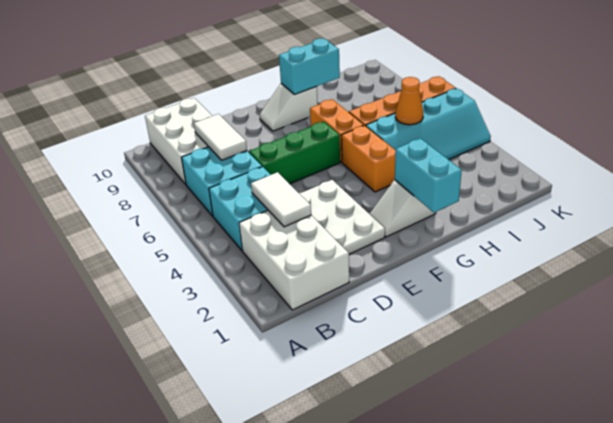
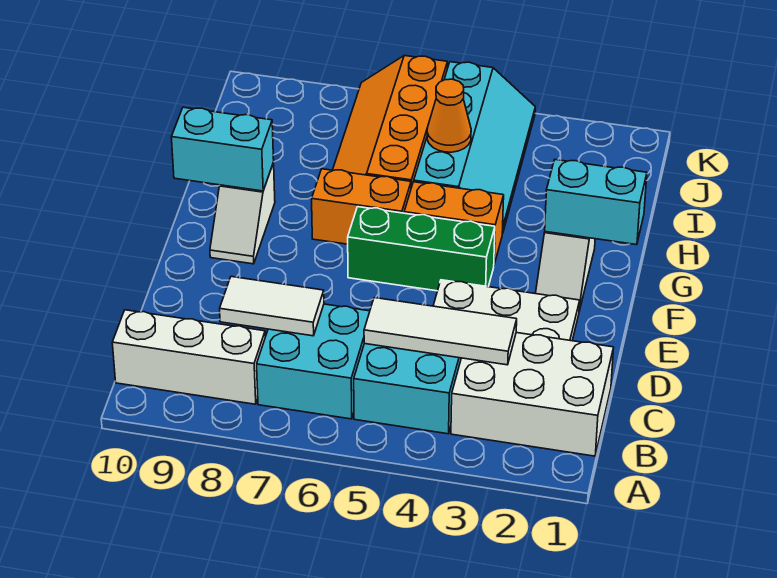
white brick B8:C10 level 1 -> white brick B8:B10 level 1
white tile C3:C4 level 2 -> white tile C3:C5 level 2
green brick D6:F6 level 1 -> green brick F4:F6 level 1
cyan brick G9:H9 level 2 -> cyan brick G9:G10 level 2

